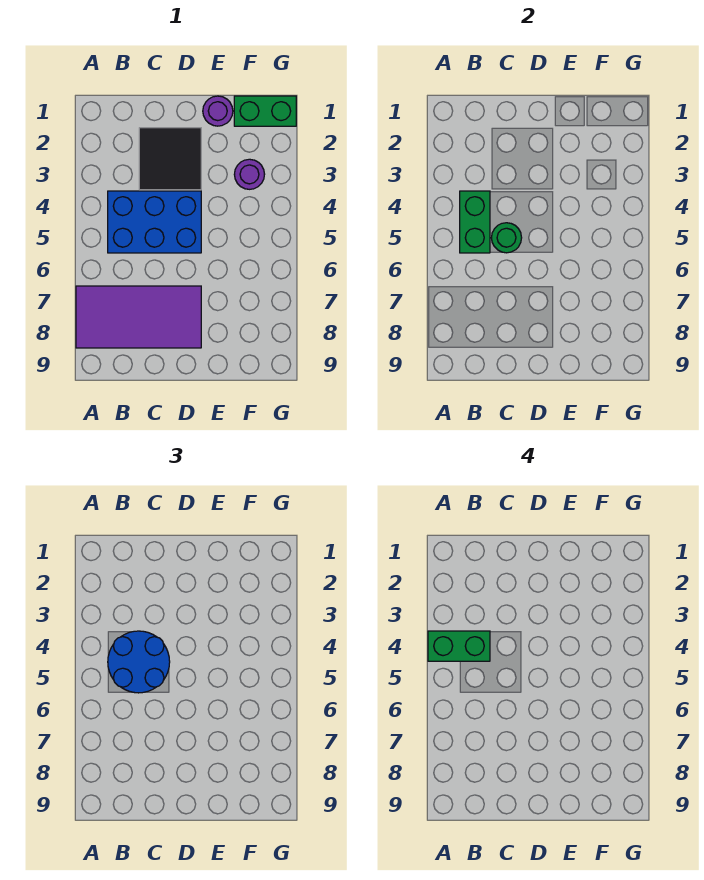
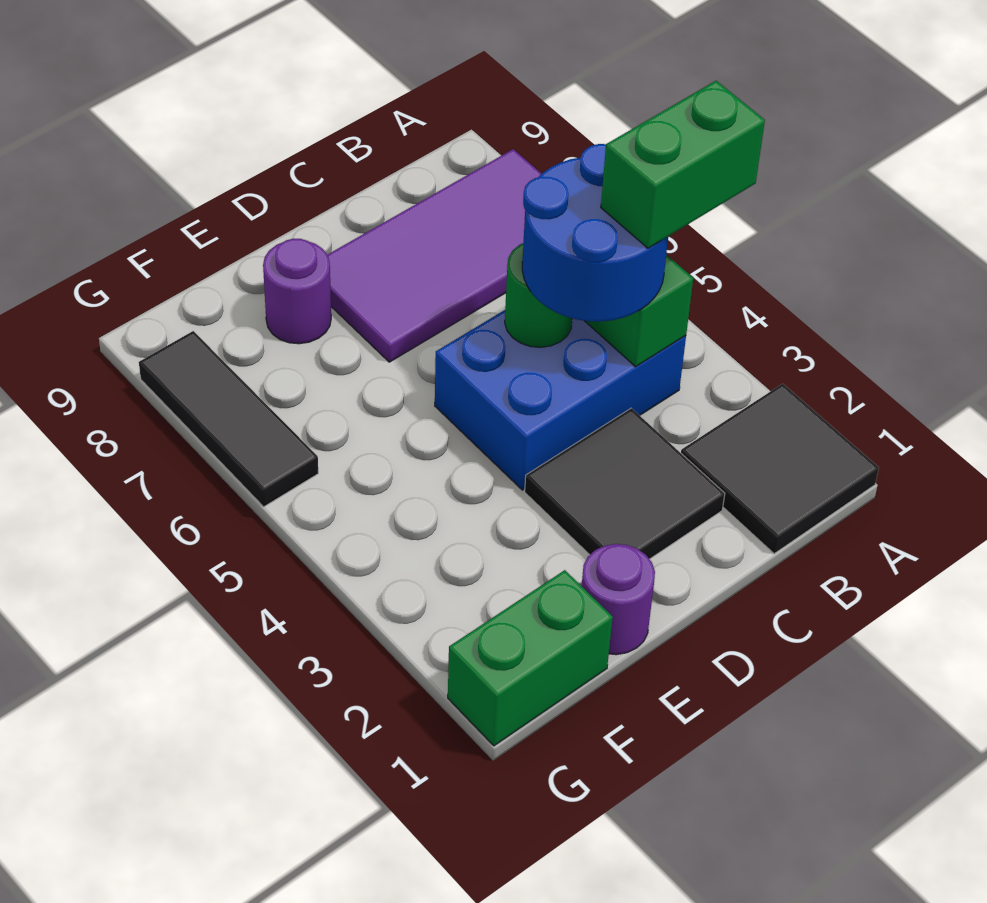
none -> black tile A1:B2 level 1
purple round brick F3 level 1 -> purple round brick E8 level 1
none -> black tile G6:G8 level 1

